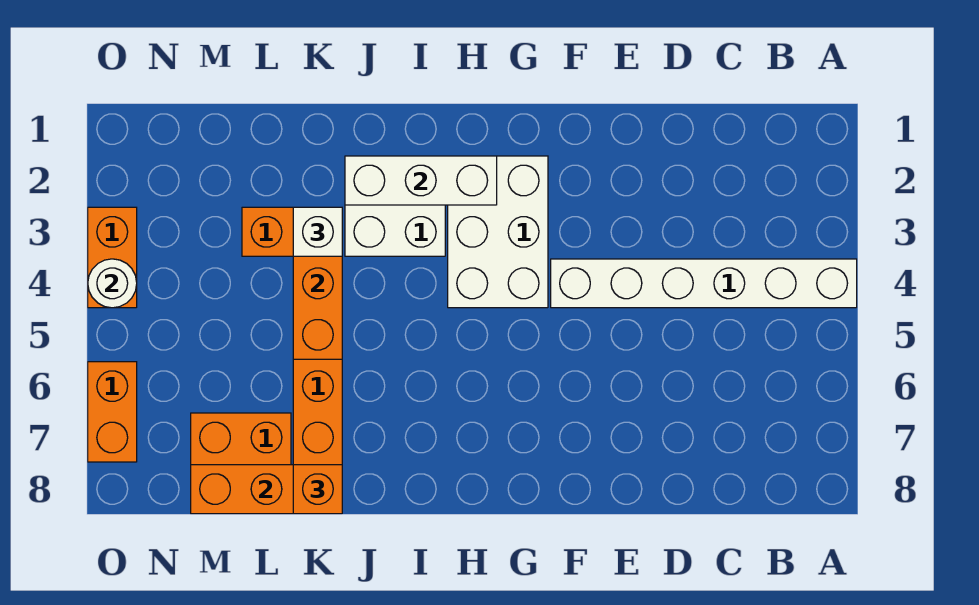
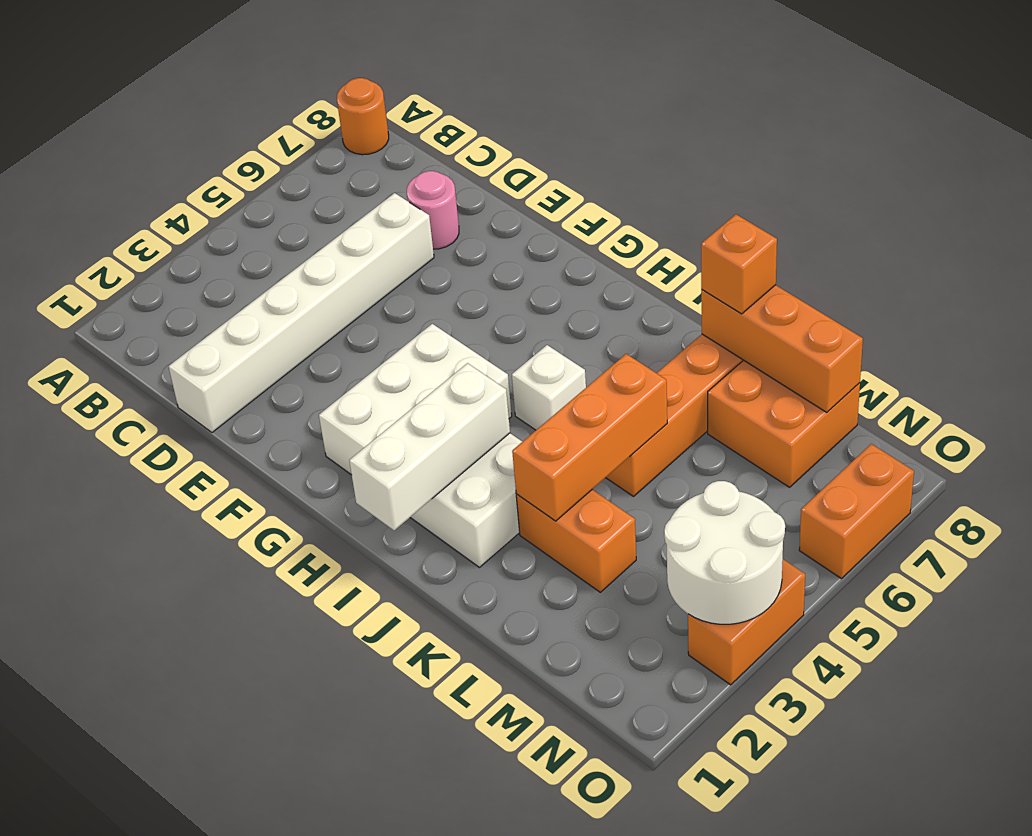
white brick A4:F4 level 1 -> white brick D1:D6 level 1
none -> orange round brick A8 level 1
none -> pink round brick D7 level 1
white brick H2:J2 level 2 -> white brick I1:I3 level 2
white brick K3 level 3 -> white brick I5 level 1
white round brick O4 level 2 -> white round brick N3:O4 level 2

